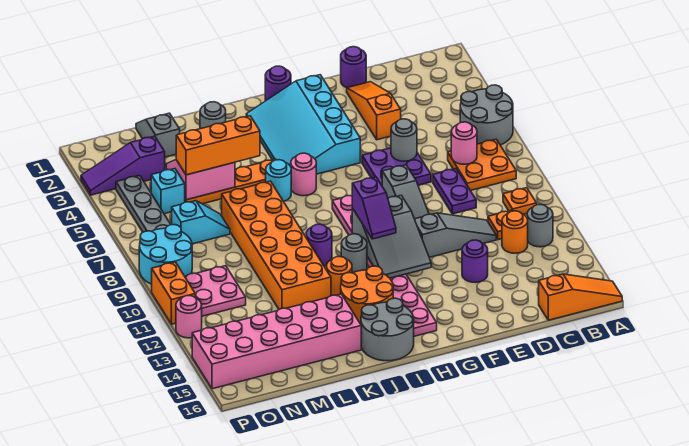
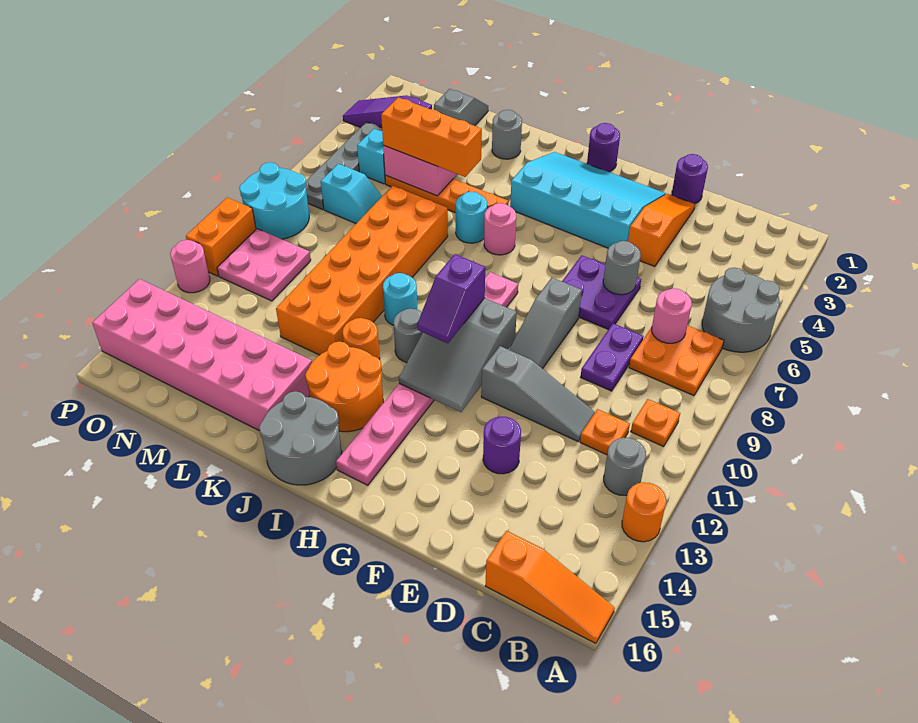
orange round brick C12 level 1 -> orange round brick A13 level 1
cyan slope G2:I5 level 1 top G -> cyan slope F2:I4 level 1 top 4
purple round brick J10 level 1 -> cyan round brick J10 level 1

